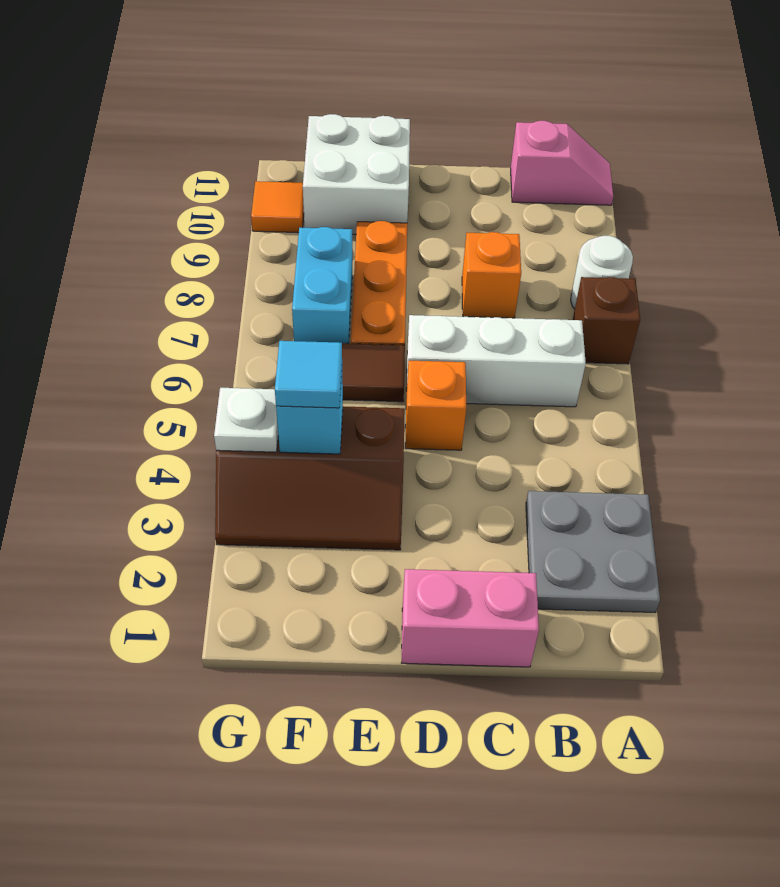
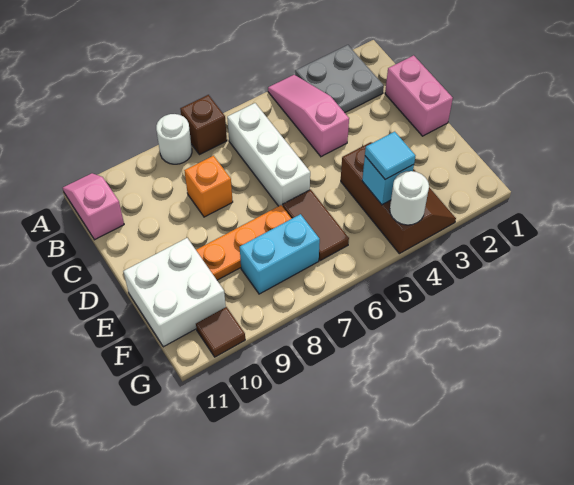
none -> pink slope A4:C4 level 1 top C
orange brick D5 level 1 -> none
white plate G4 level 2 -> white round brick G4 level 2
orange tile G10 level 1 -> brown tile G10 level 1

